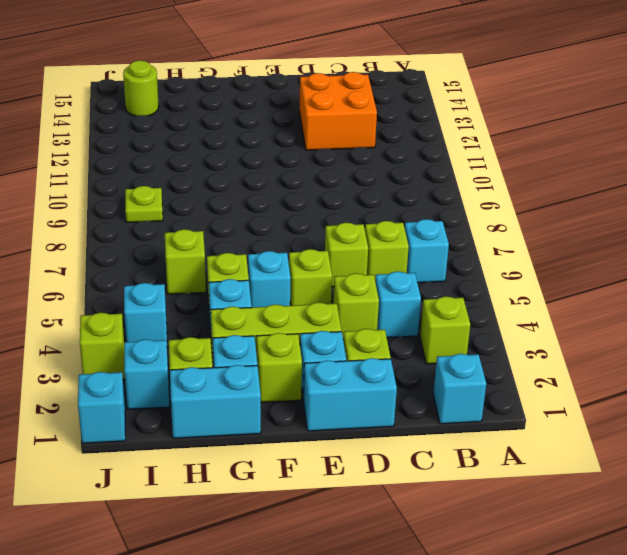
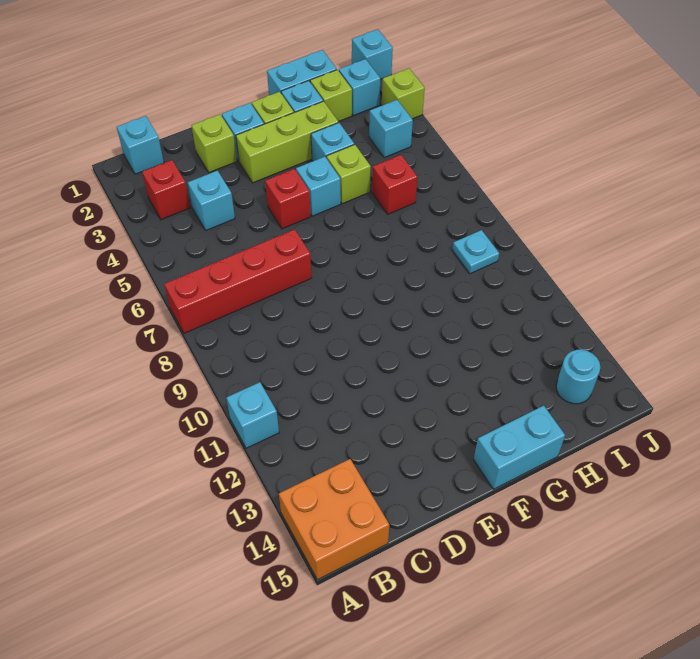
none -> red brick A7:D7 level 1
lime brick B3 level 1 -> red brick B3 level 1
cyan brick B6 level 1 -> cyan brick A11 level 1
lime brick C6 level 1 -> none
orange brick C12:D13 level 1 -> orange brick A14:B15 level 1
cyan brick D1:E1 level 1 -> cyan brick F15:G15 level 1
lime brick D4 level 1 -> none
lime brick D6 level 1 -> none
lime brick E5 level 1 -> red brick E5 level 1
lime brick H6 level 1 -> red brick H6 level 1
lime plate I9 level 1 -> cyan plate I9 level 1
lime round brick I14 level 1 -> cyan round brick I14 level 1

